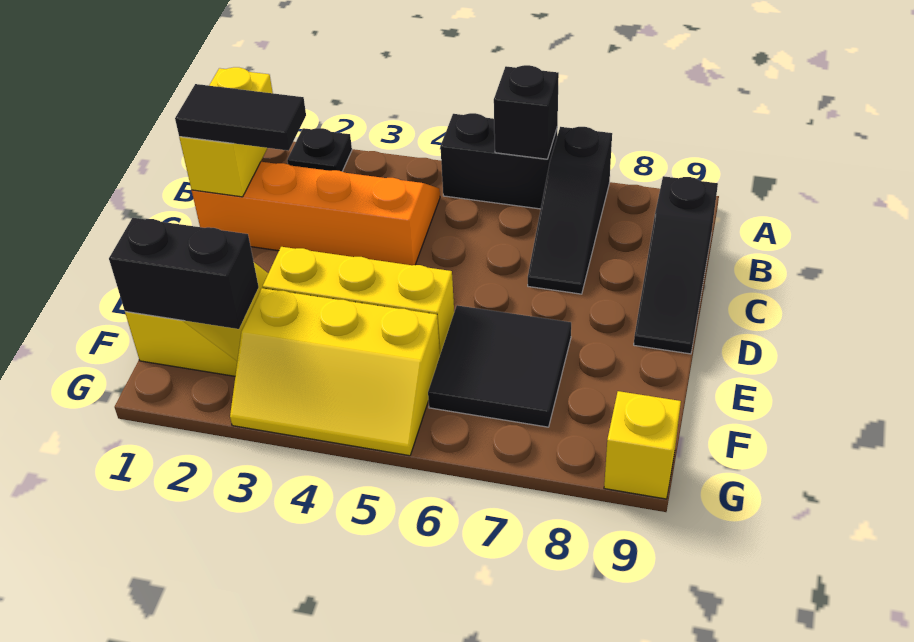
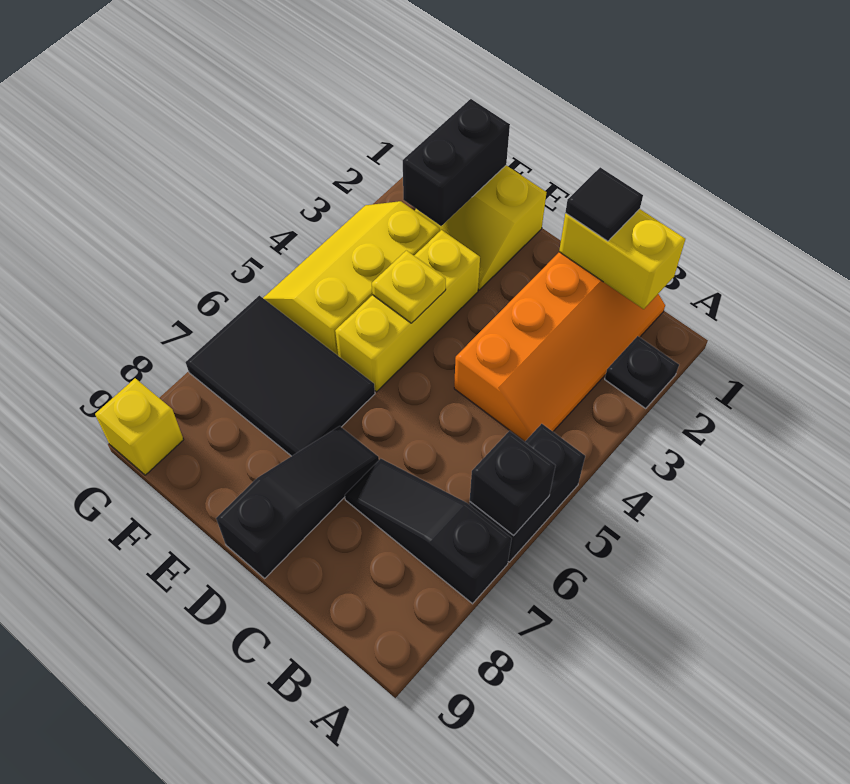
black slope B9:D9 level 1 top B -> black slope D7:D9 level 1 top 9
black tile C1:C2 level 3 -> black tile C1 level 3
none -> yellow plate E4 level 2
black tile E6:F7 level 1 -> black tile E6:G7 level 1

